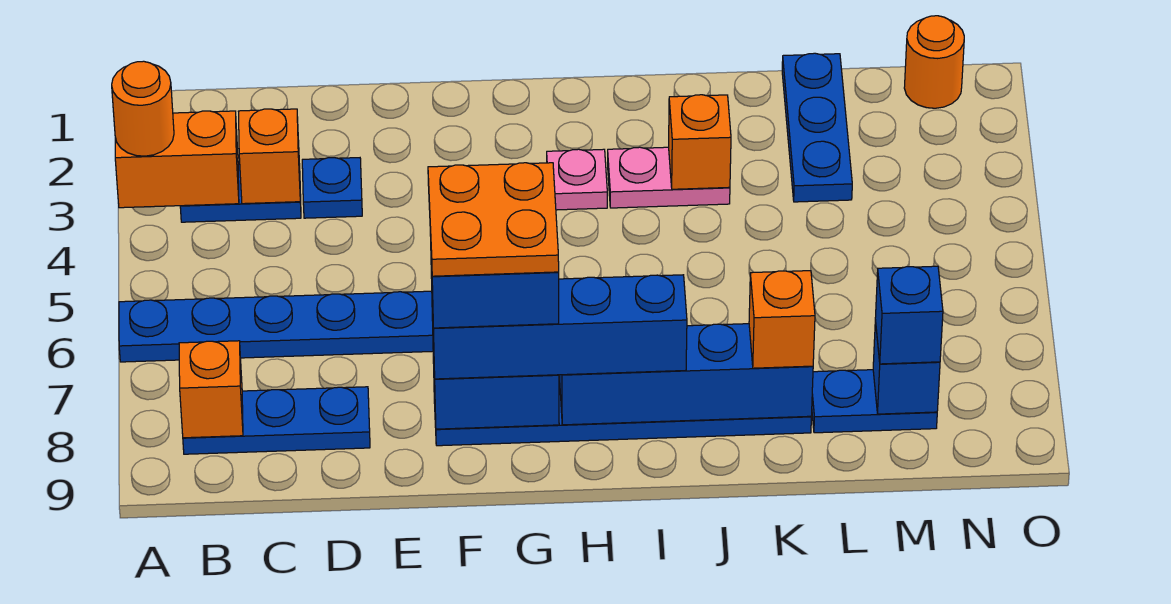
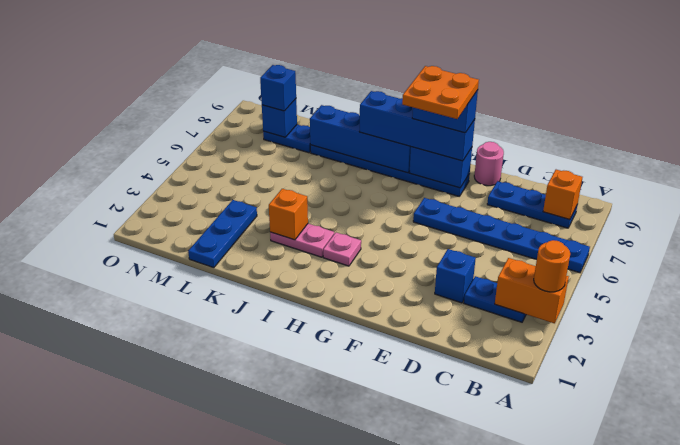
orange brick C3 level 2 -> none
blue plate D3 level 1 -> blue brick D3 level 1
none -> pink round brick E9 level 1
orange brick K8 level 3 -> none
orange round brick N1 level 1 -> none

